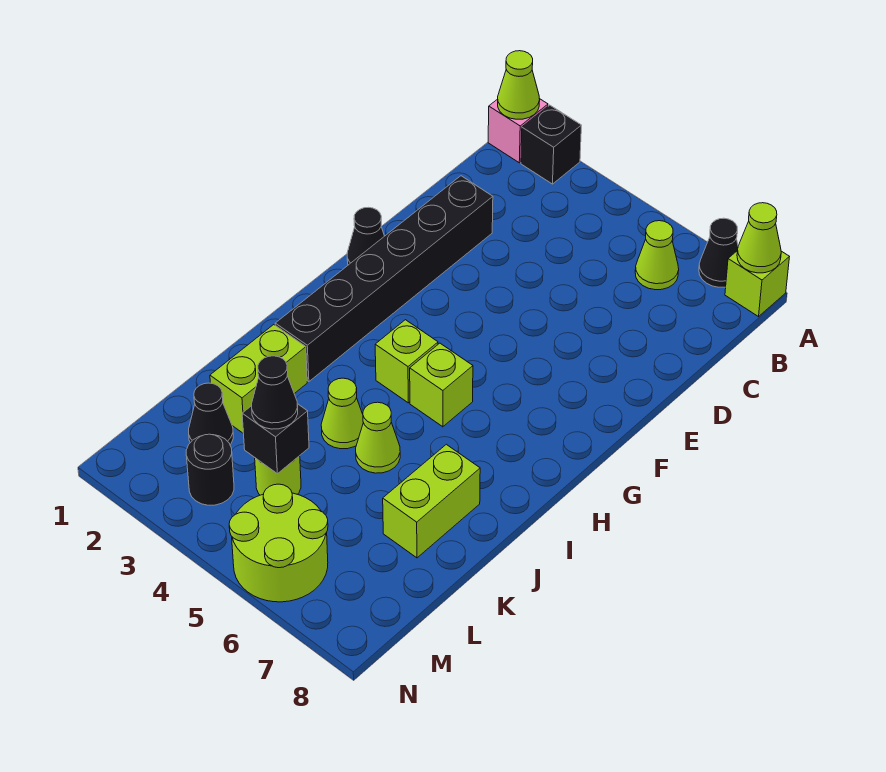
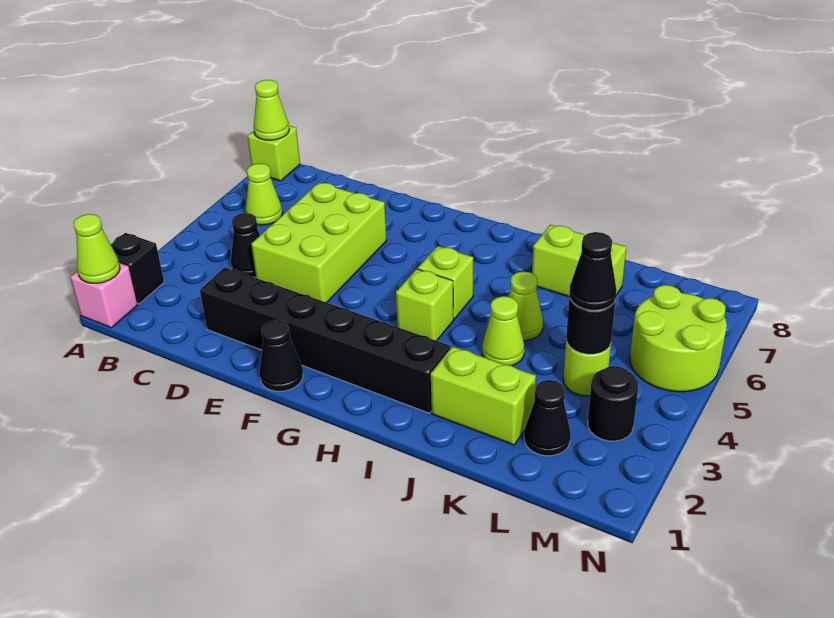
black cone A7 level 1 -> black cone C4 level 1
none -> lime brick D4:E6 level 1
black brick L4 level 2 -> black round brick L4 level 2

